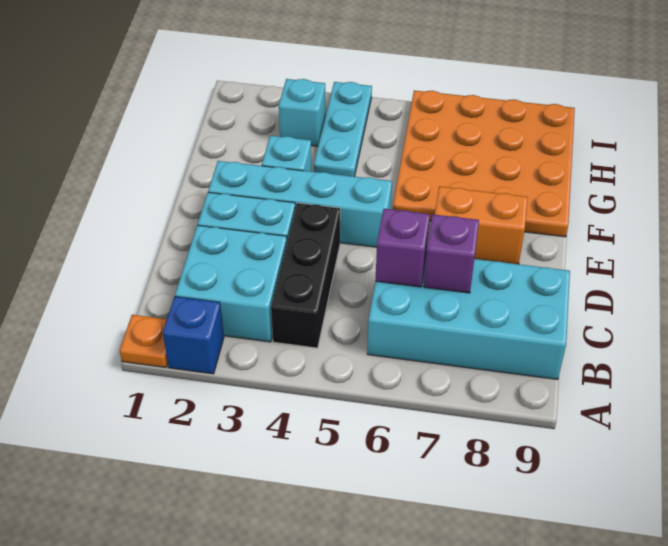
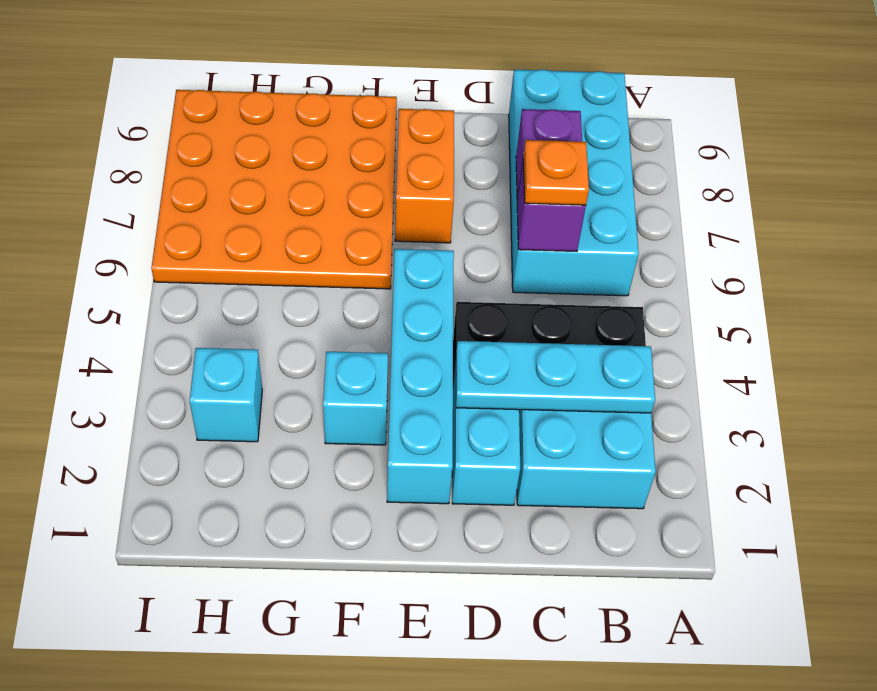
orange plate A1 level 1 -> orange plate C6 level 3
blue brick A2 level 1 -> none
cyan plate G4:I4 level 1 -> cyan plate B3:D3 level 2

